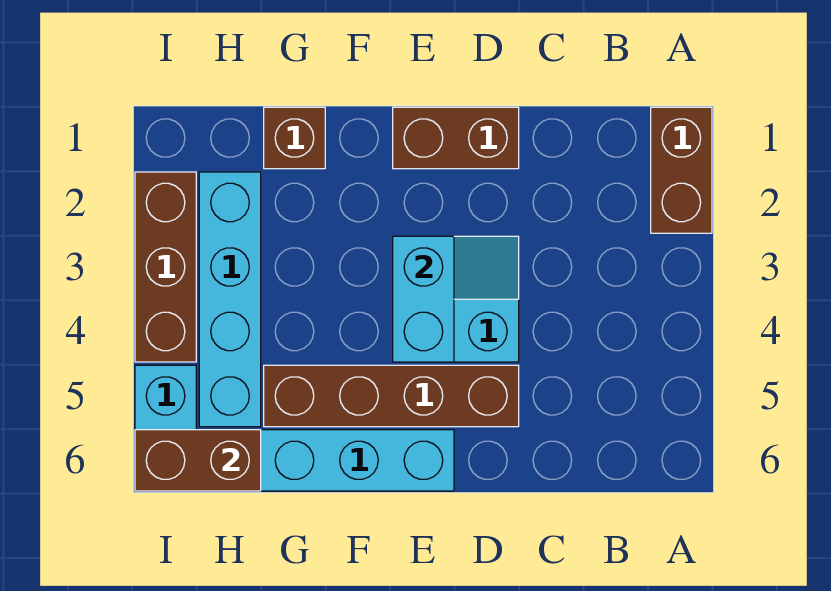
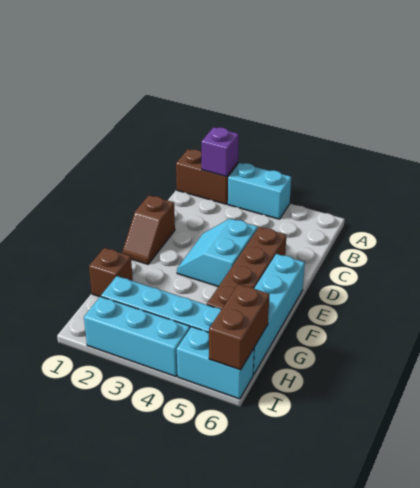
none -> purple brick A2 level 2
brown brick D1:E1 level 1 -> brown slope D1:E1 level 1 top D
cyan brick E3:E4 level 2 -> cyan brick A3:A4 level 1
brown brick I2:I4 level 1 -> cyan brick I2:I4 level 1

